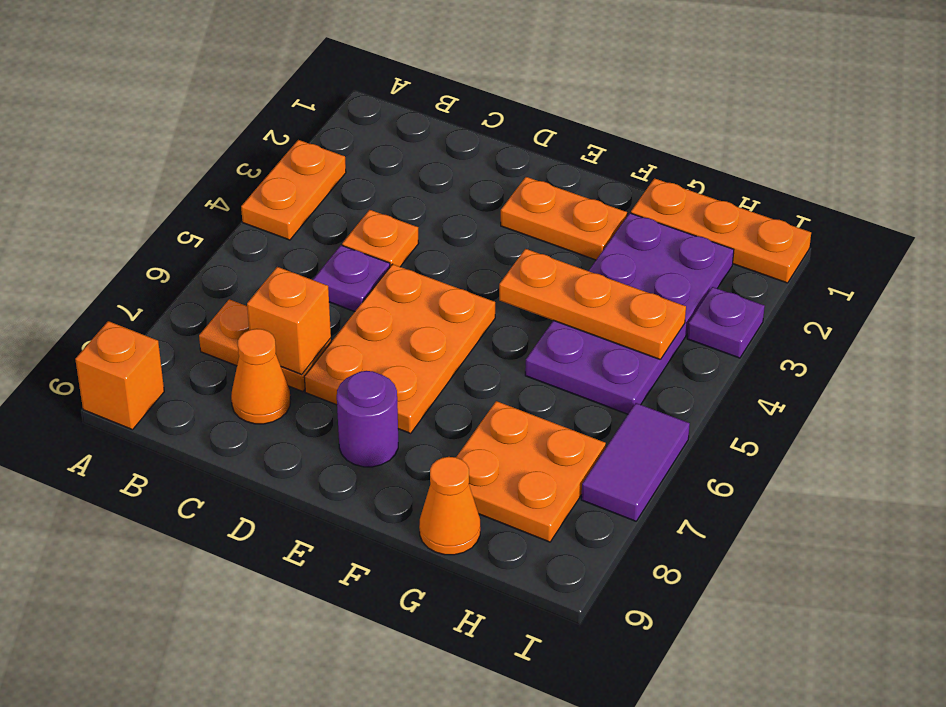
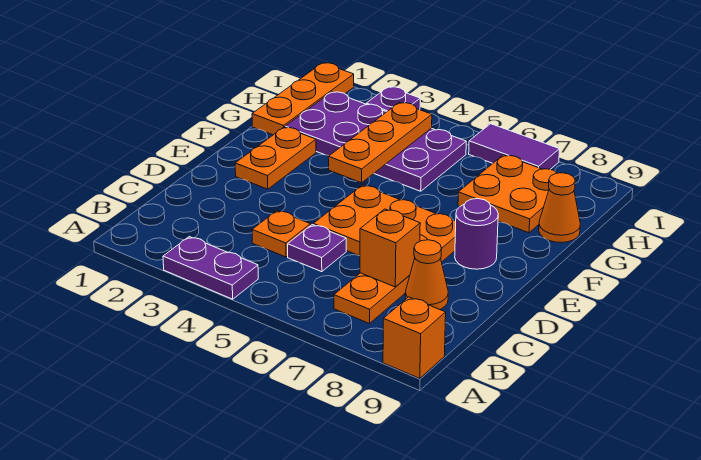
orange plate A3:A4 level 1 -> purple plate A3:A4 level 1

